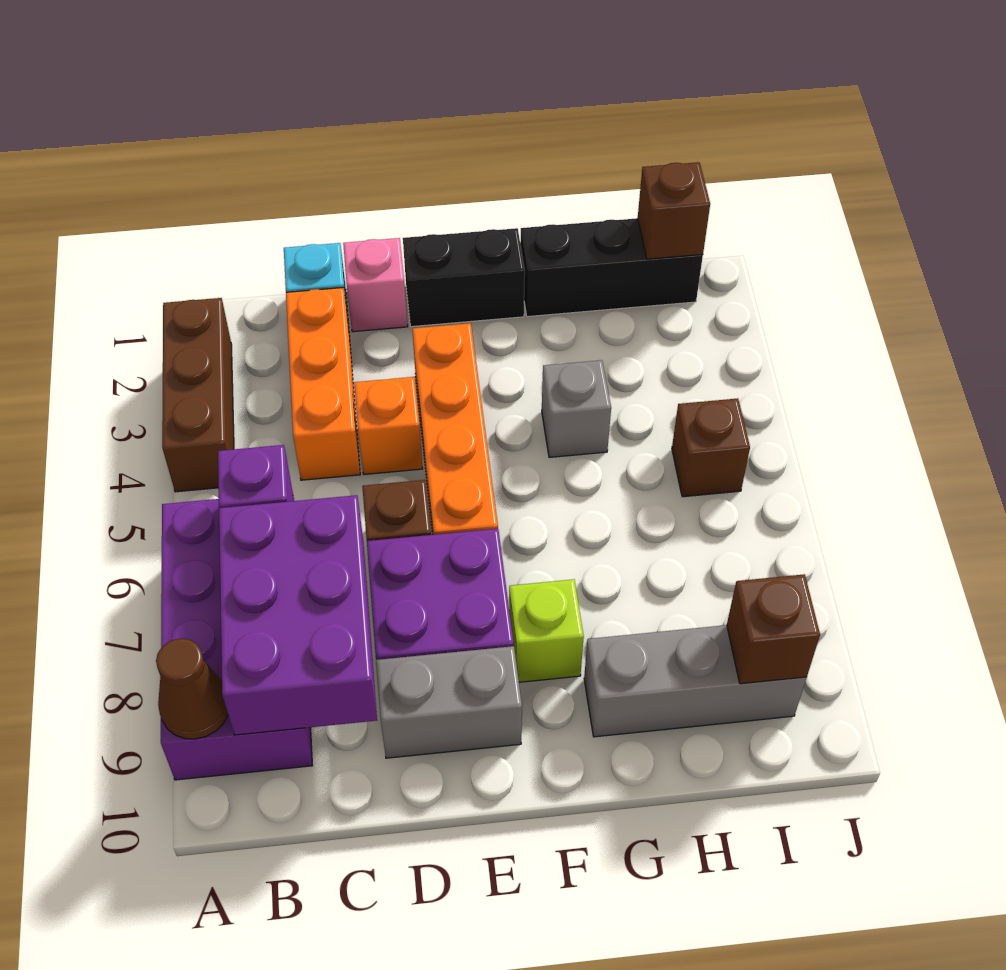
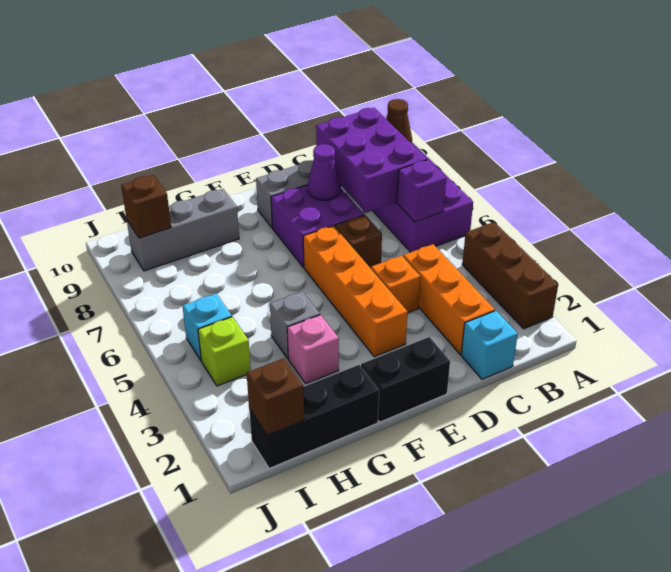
pink brick D1 level 1 -> pink brick G3 level 1
none -> purple cone D8 level 2
lime brick F8 level 1 -> lime brick I4 level 1
brown brick I5 level 1 -> cyan brick I5 level 1

